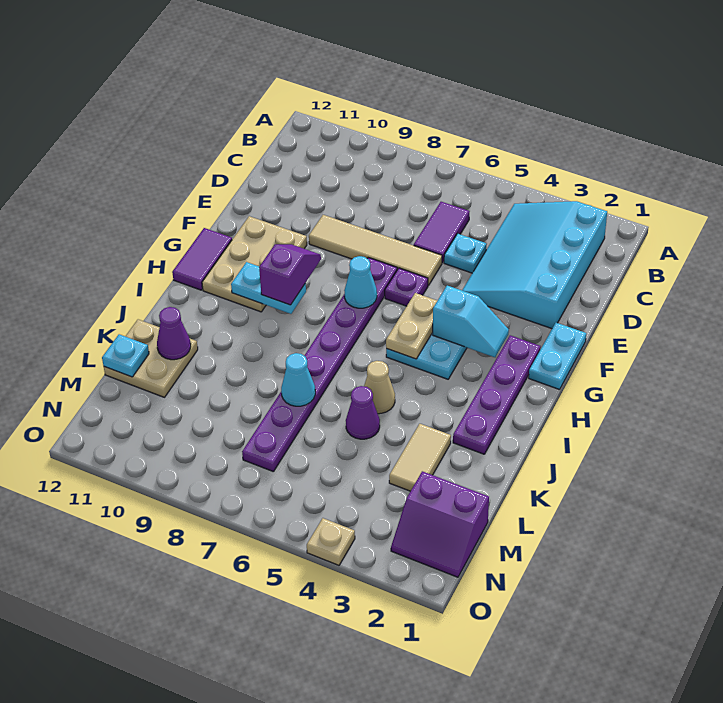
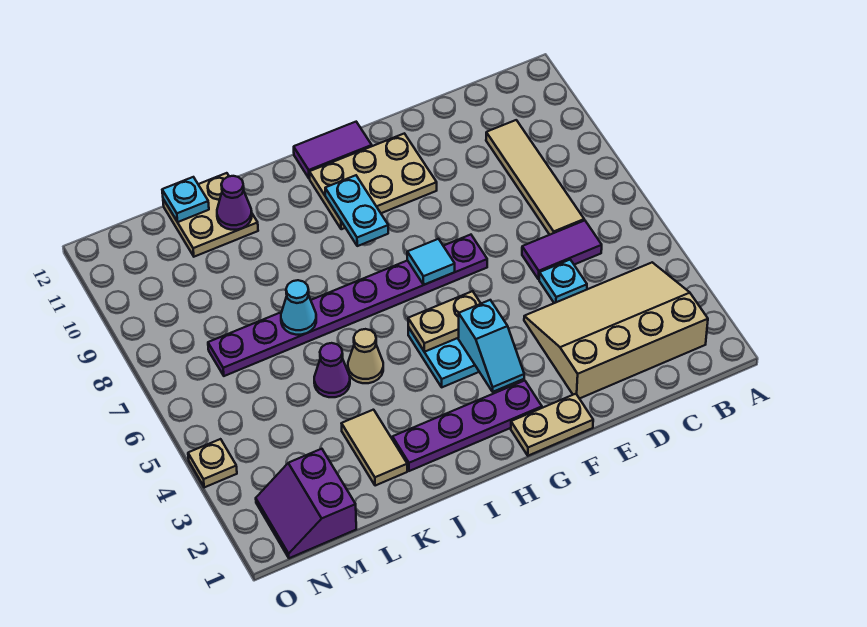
cyan slope B2:E4 level 1 top 2 -> tan slope B2:E4 level 1 top 2
tan tile E6:E9 level 1 -> tan tile C7:C10 level 1
cyan plate F1:G1 level 1 -> tan plate F1:G1 level 1
purple plate F6 level 1 -> none
cyan cone G7 level 2 -> cyan tile G7 level 2
purple slope G9:H9 level 3 top H -> none
tan tile K3:L3 level 1 -> tan tile K2:K3 level 1

